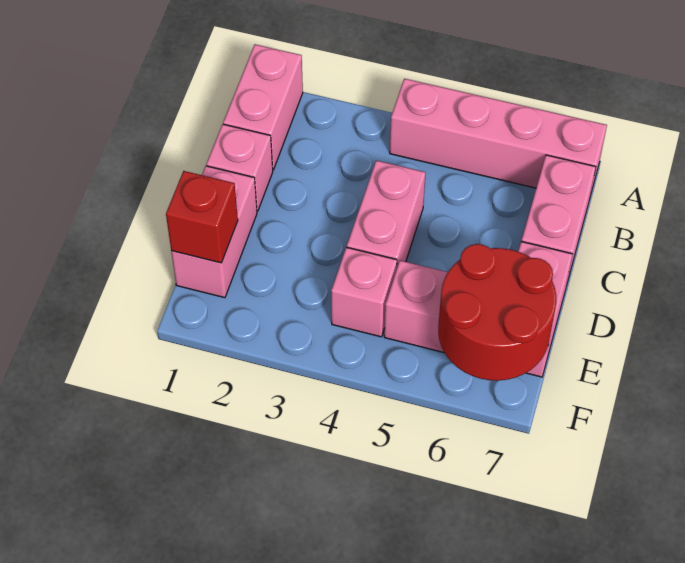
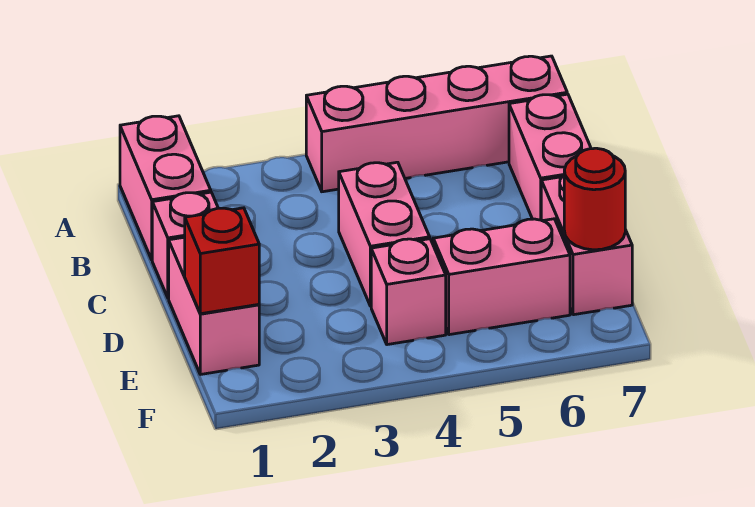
red round brick E6:F7 level 2 -> red round brick E7 level 2

